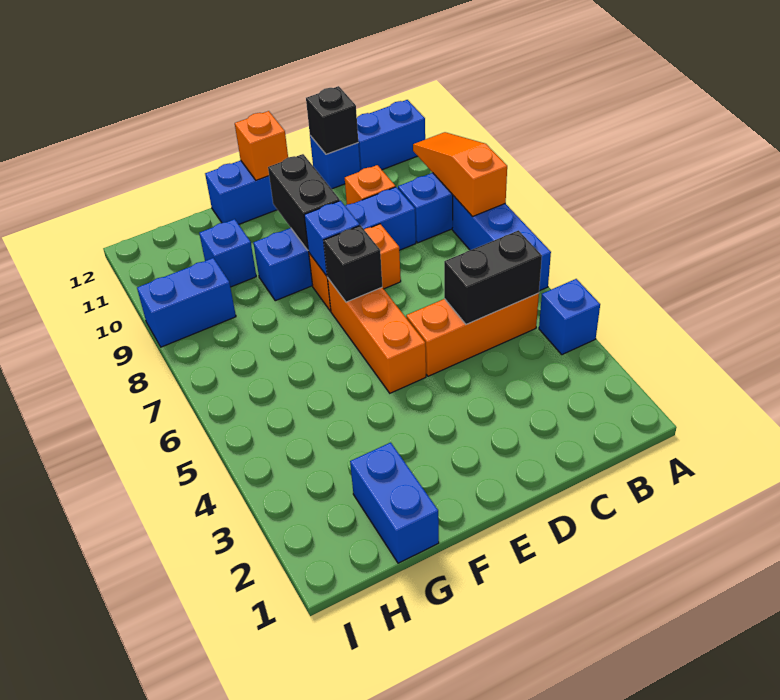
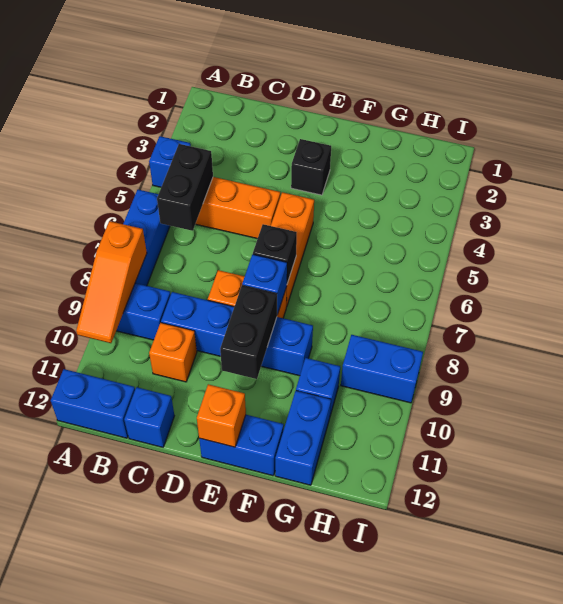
black brick B5:C5 level 2 -> black brick B5:B6 level 2
black brick C12 level 2 -> black brick E3 level 1
blue brick G1:G2 level 1 -> blue brick G11:G12 level 1

